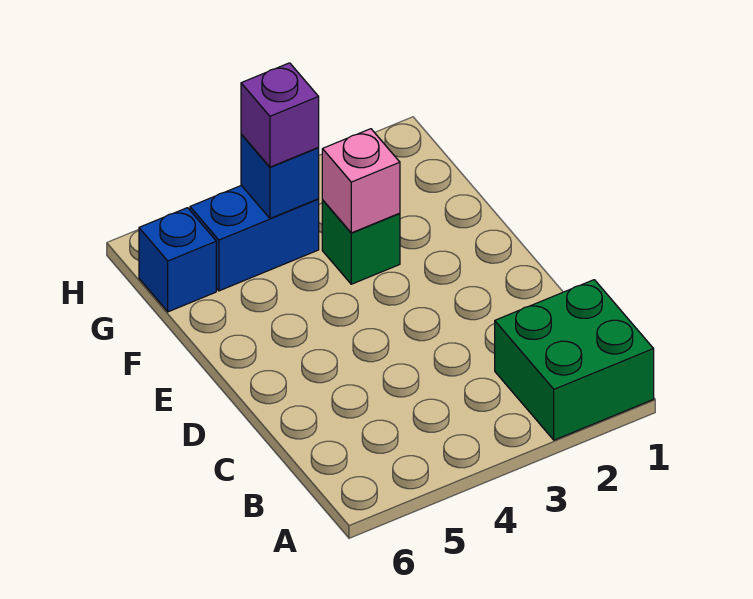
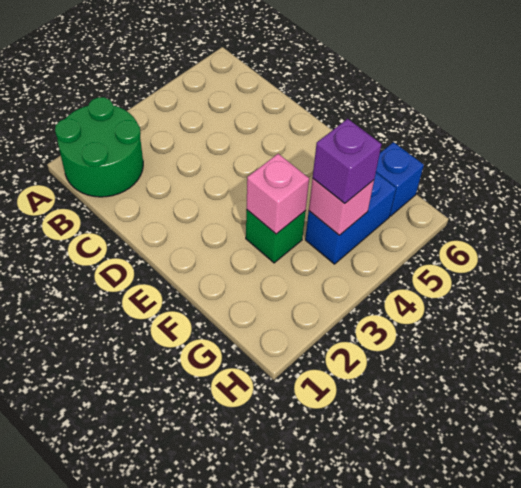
green brick A1:B2 level 1 -> green round brick A1:B2 level 1
blue brick G4 level 2 -> pink brick G4 level 2

